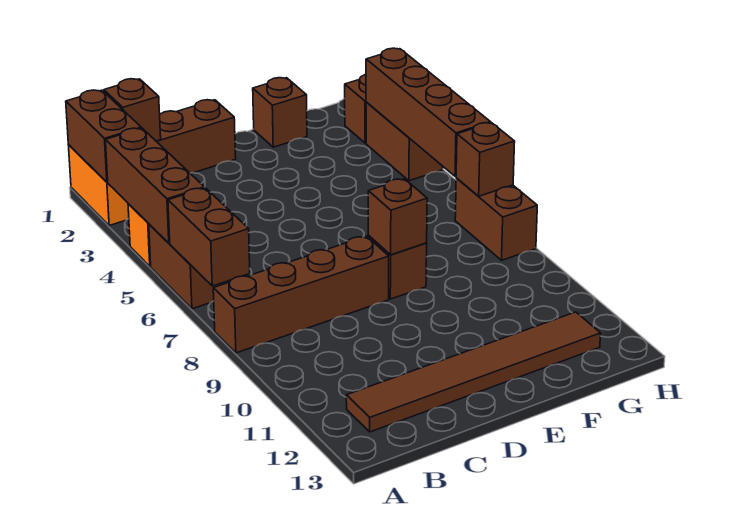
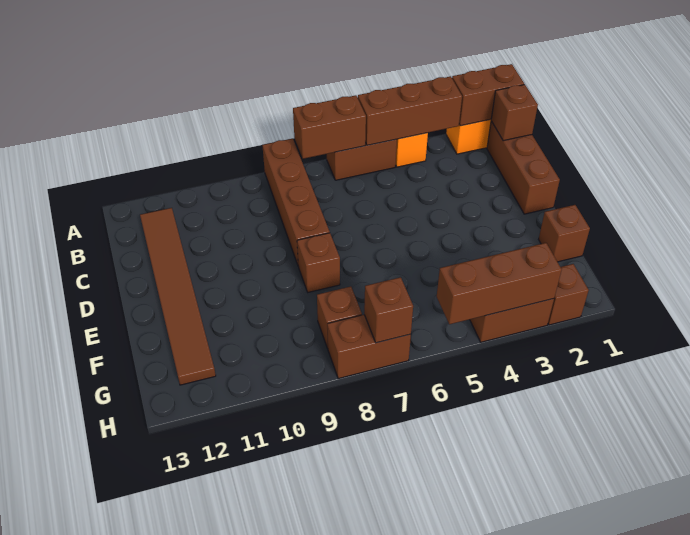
brown brick E8 level 2 -> brown brick G8 level 1
brown brick H3:H6 level 2 -> brown brick H3:H5 level 2

